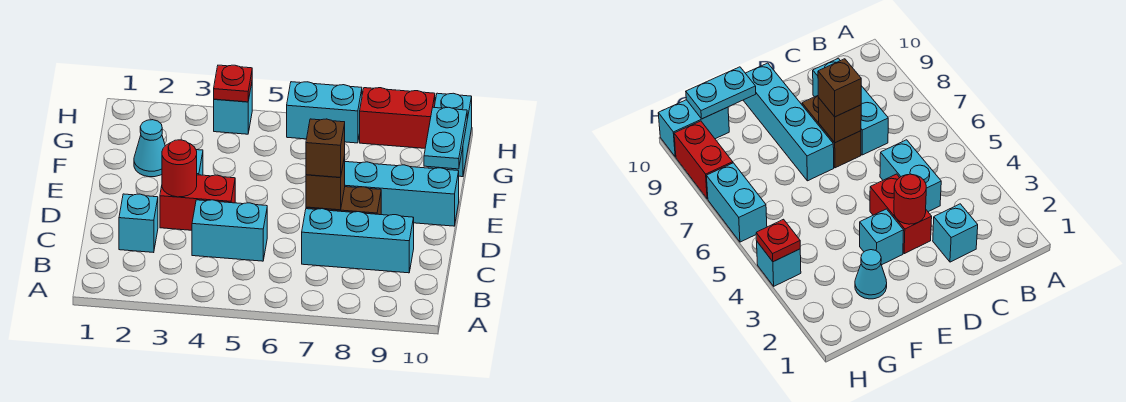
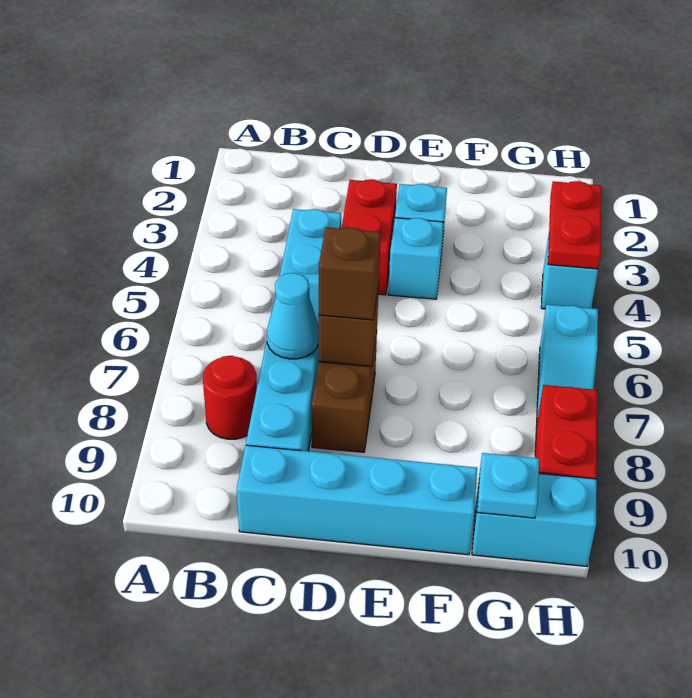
cyan brick C2 level 1 -> cyan brick E4 level 1
red round brick D3 level 2 -> red round brick B8 level 1
cyan brick E7:E10 level 1 -> cyan brick C10:F10 level 1
cyan cone F2 level 1 -> cyan cone C7 level 2
cyan plate F10:G10 level 2 -> cyan plate G10 level 2
red plate H4 level 2 -> red plate H3:H4 level 2
cyan brick H6:H7 level 1 -> cyan slope H6:H7 level 1 top 6

